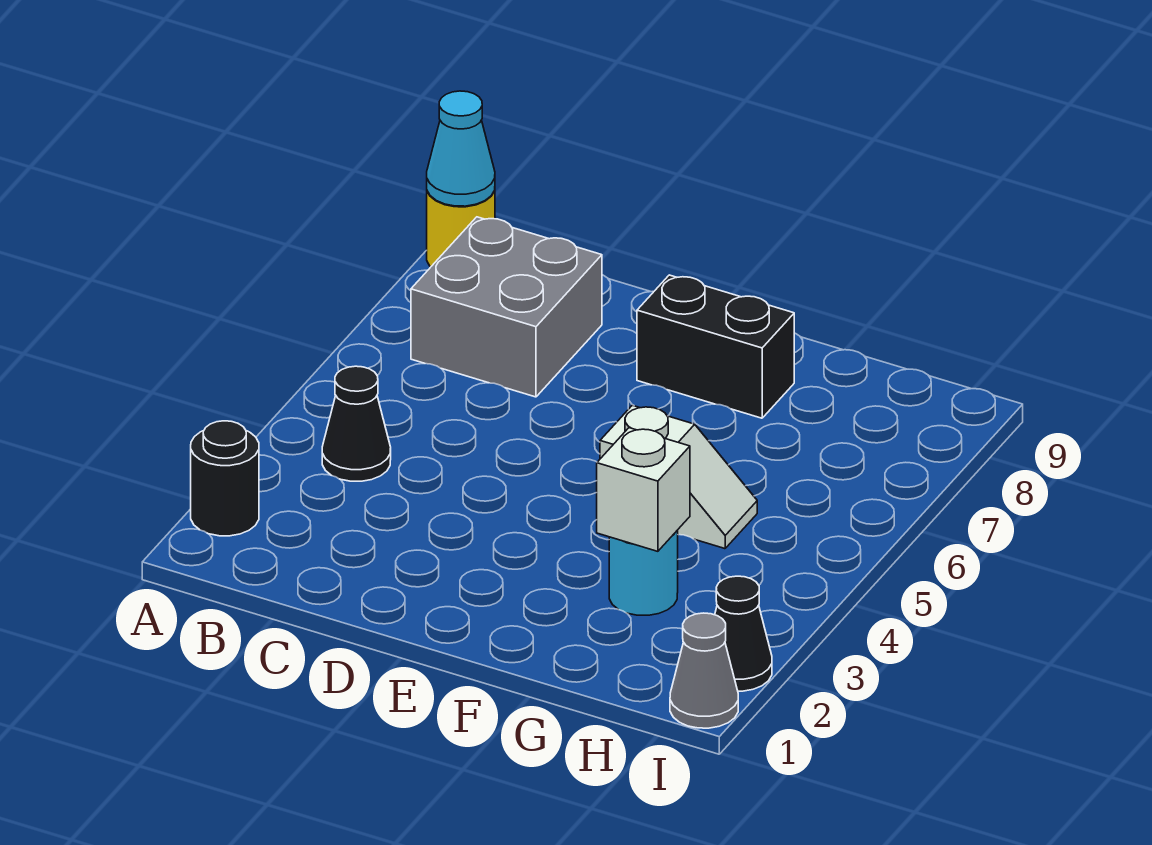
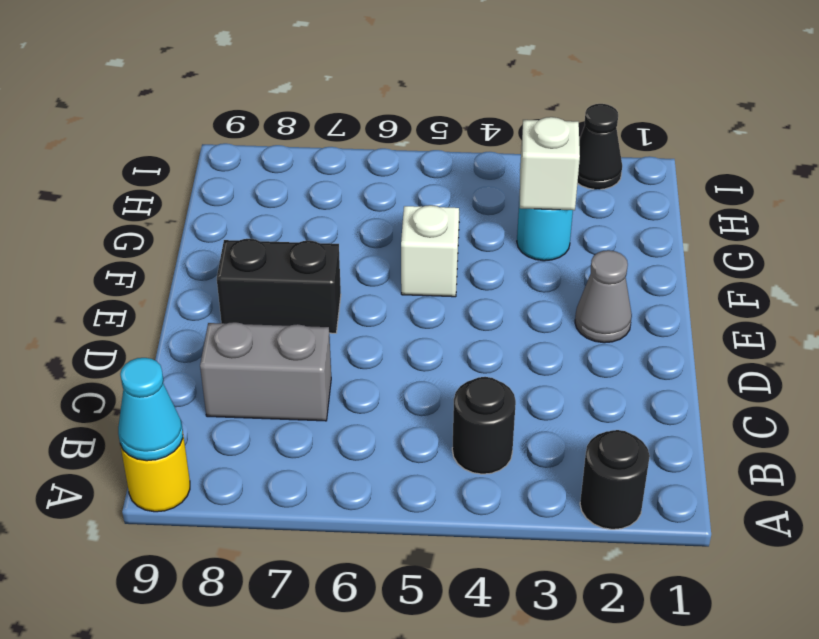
black cone B4 level 1 -> black round brick B4 level 1
grey brick B7:C8 level 1 -> grey brick C7:C8 level 1
black brick E8:F8 level 1 -> black brick E7:E8 level 1
grey cone I1 level 1 -> grey cone E2 level 1

